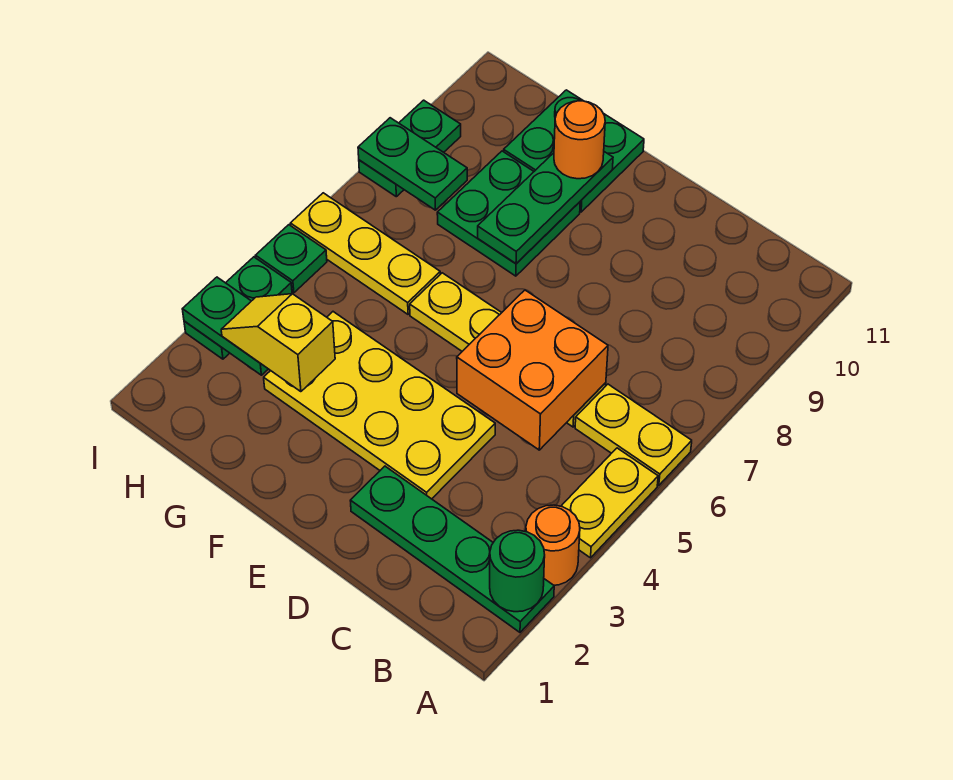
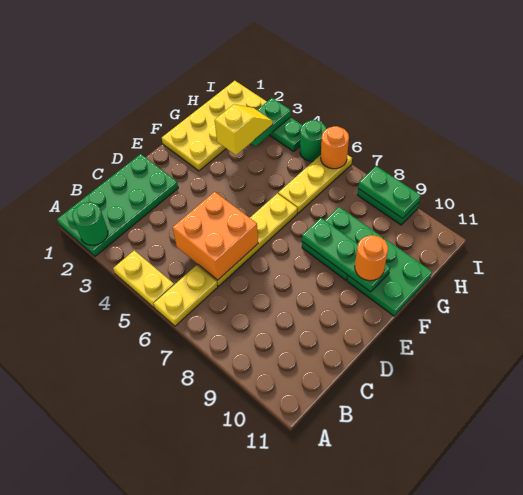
green plate A2:D2 level 1 -> green plate A1:D2 level 1
orange round brick A3 level 1 -> orange round brick I6 level 2
yellow plate D3:G4 level 1 -> yellow plate F1:I2 level 1
green plate H8:I8 level 2 -> green plate I8:I9 level 2
green plate I5 level 1 -> green round brick I5 level 1

